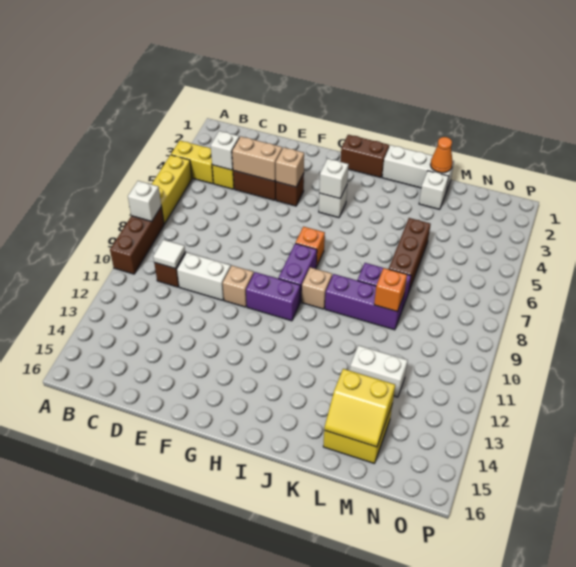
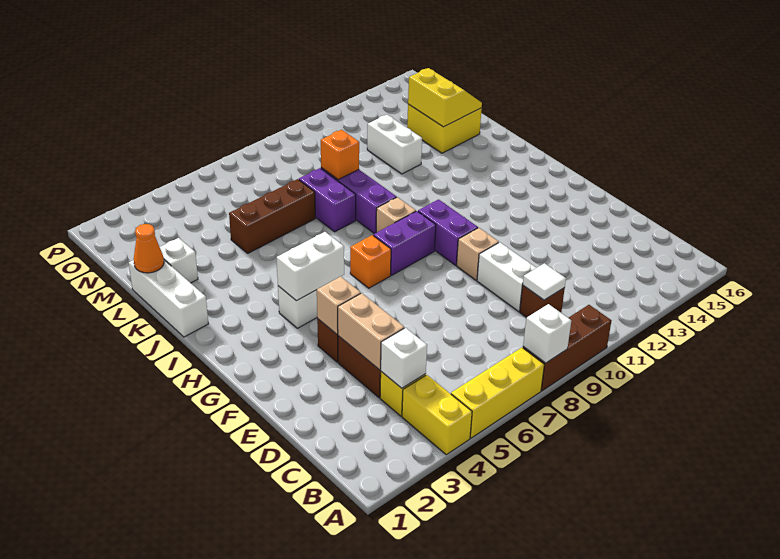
brown brick H1:I1 level 1 -> none
white brick H4 level 2 -> white brick H4:H5 level 2

